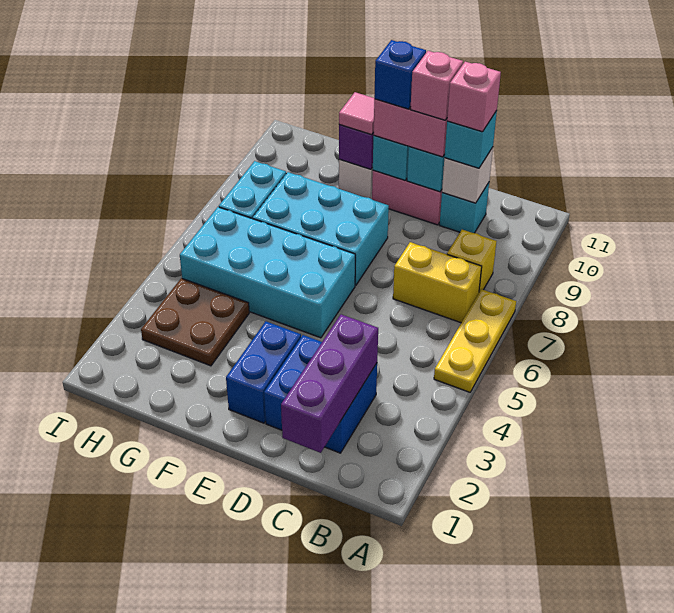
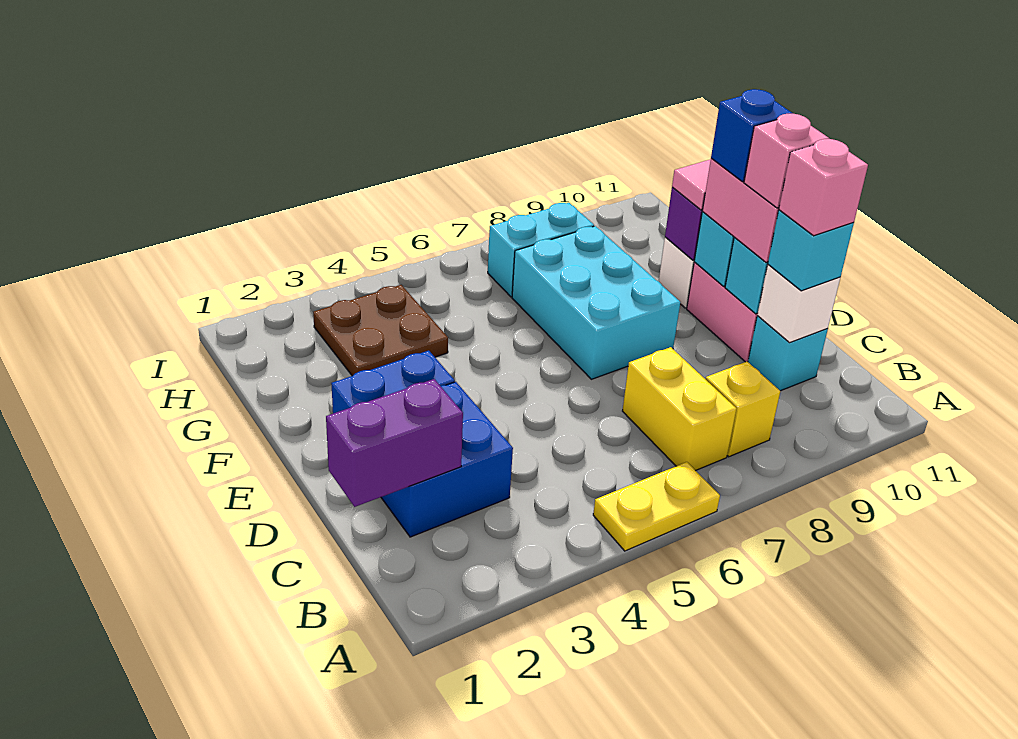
yellow plate A5:A7 level 1 -> yellow plate A5:A6 level 1
purple brick C1:C3 level 2 -> purple brick C1:C2 level 2
cyan brick E5:H6 level 1 -> none

